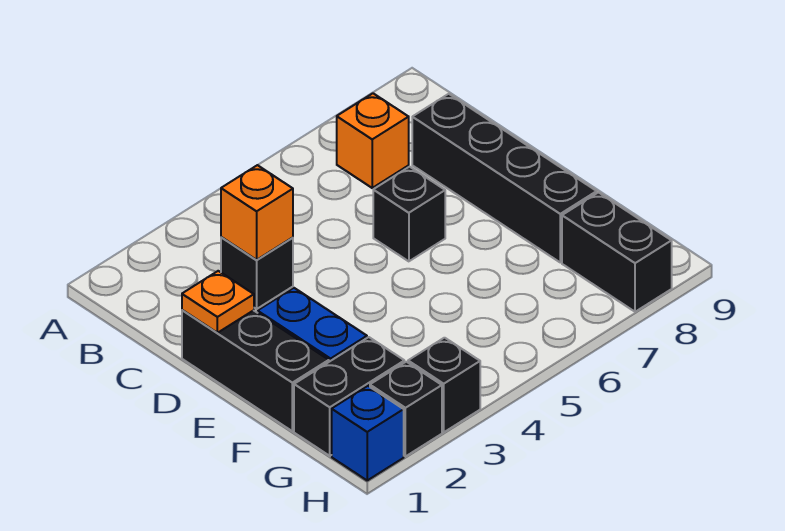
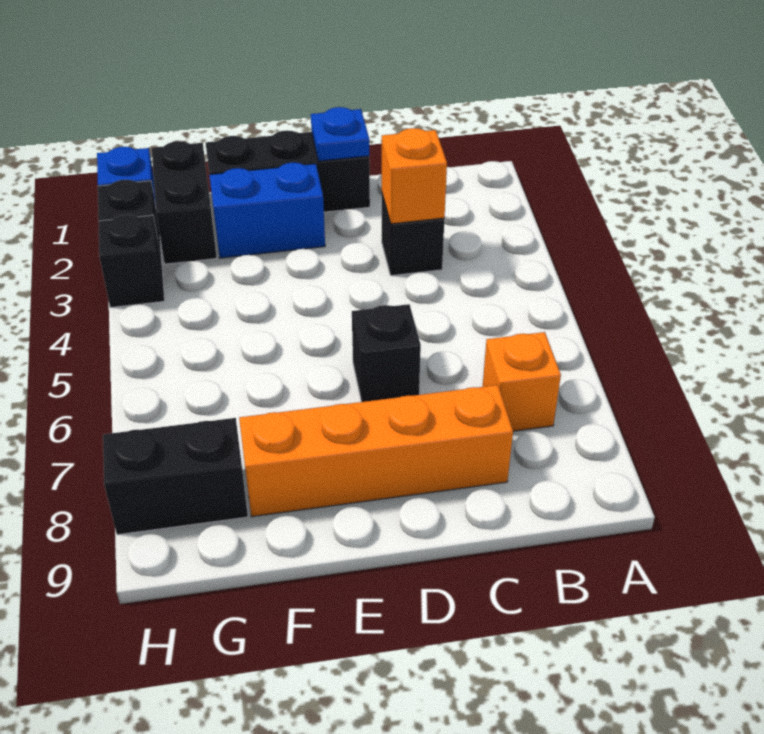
black brick C8:F8 level 1 -> orange brick C8:F8 level 1
orange plate D1 level 2 -> blue plate D1 level 2

